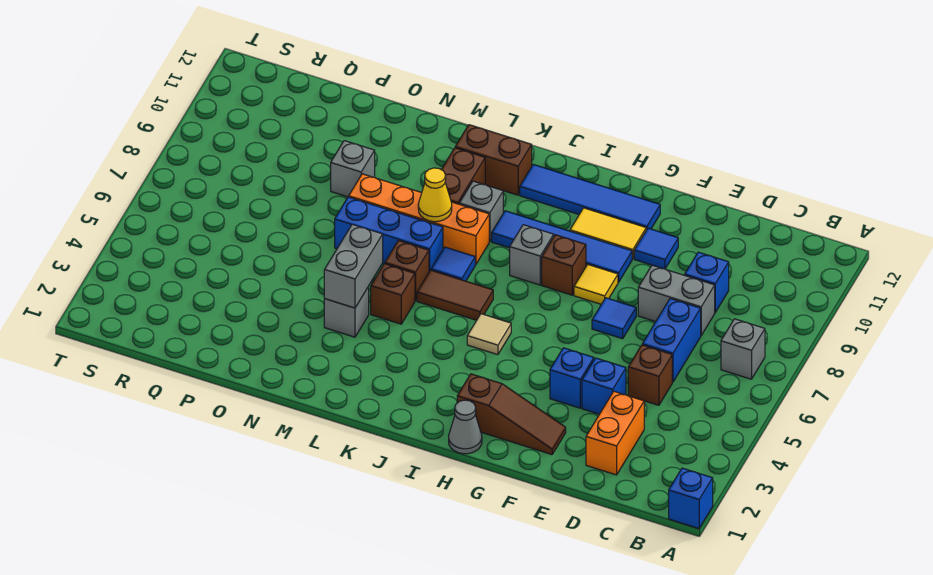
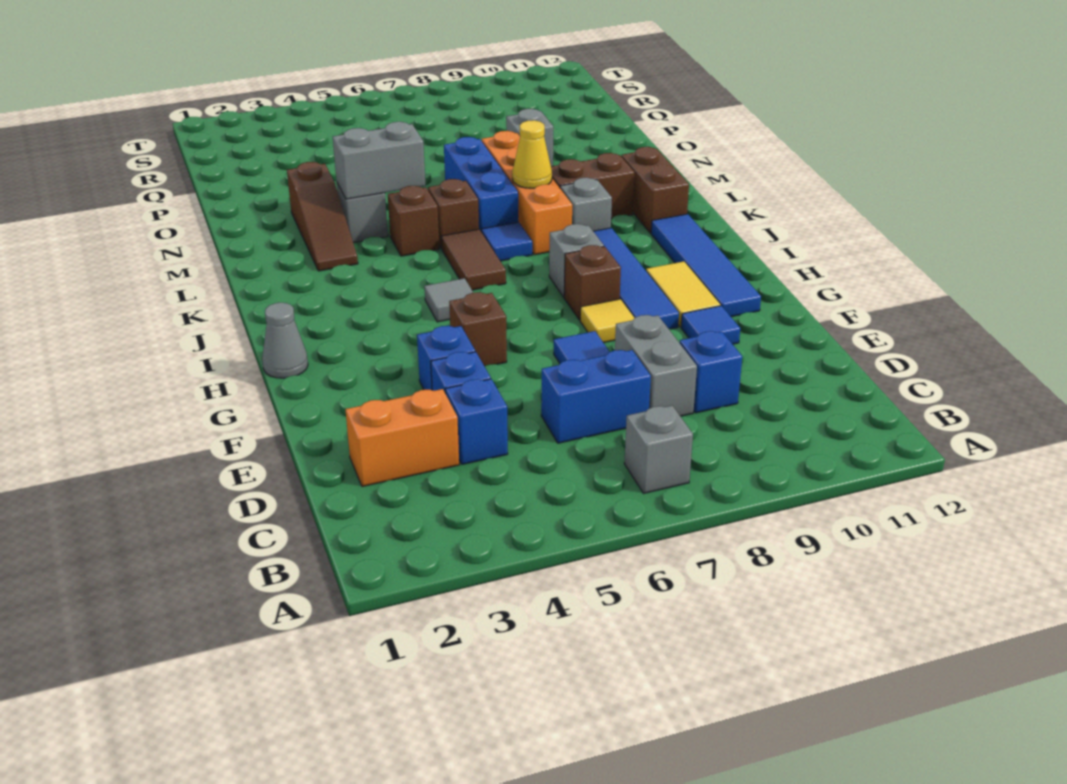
blue brick A1 level 1 -> blue brick D4 level 1
brown brick D5 level 1 -> brown brick G5 level 1
brown slope F2:H2 level 1 top H -> brown slope L3:N3 level 1 top N
tan tile I5 level 1 -> grey tile I5 level 1

